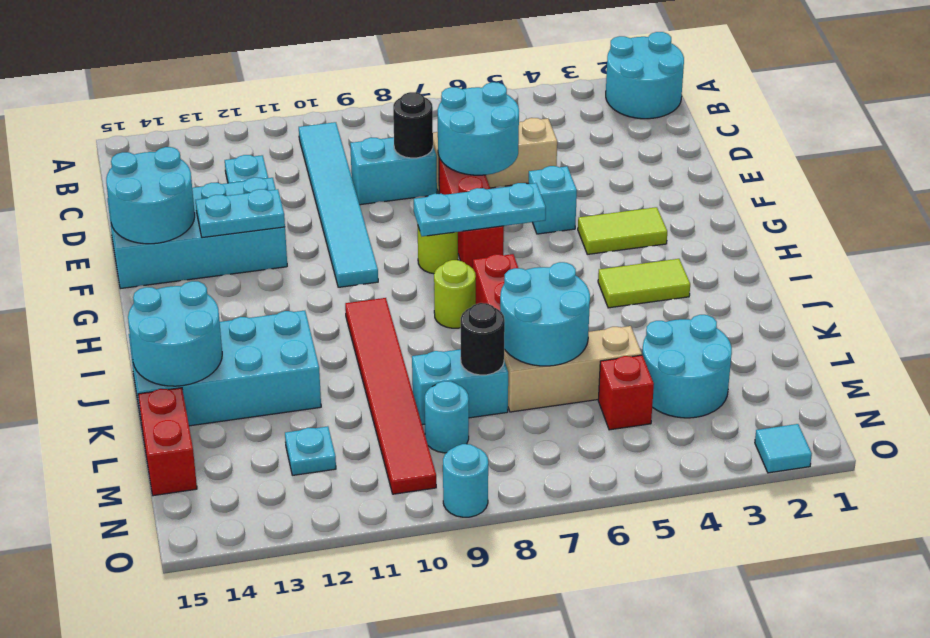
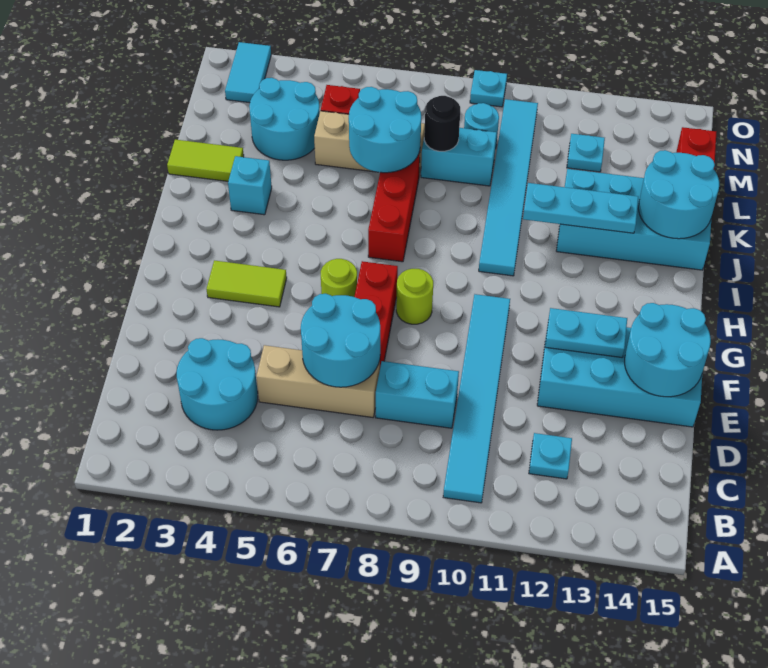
cyan round brick A1:B2 level 1 -> cyan round brick C3:D4 level 1
black round brick D8 level 2 -> none
cyan brick F5 level 1 -> cyan brick J3 level 1
cyan plate G6:G8 level 2 -> cyan plate J11:J13 level 2
lime tile I3:I4 level 1 -> lime tile K1:K2 level 1
lime round brick I8 level 1 -> lime round brick G6 level 1
red tile I10:N10 level 1 -> cyan tile I10:N10 level 1
cyan tile O2 level 1 -> cyan tile N2:O2 level 1
cyan round brick O9 level 1 -> cyan plate O9 level 1

